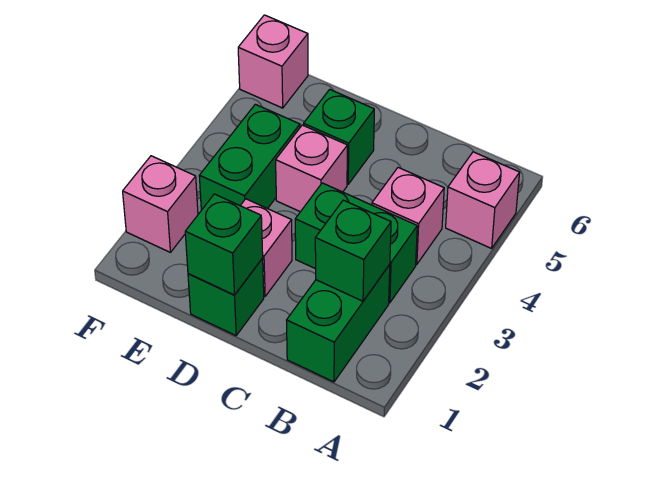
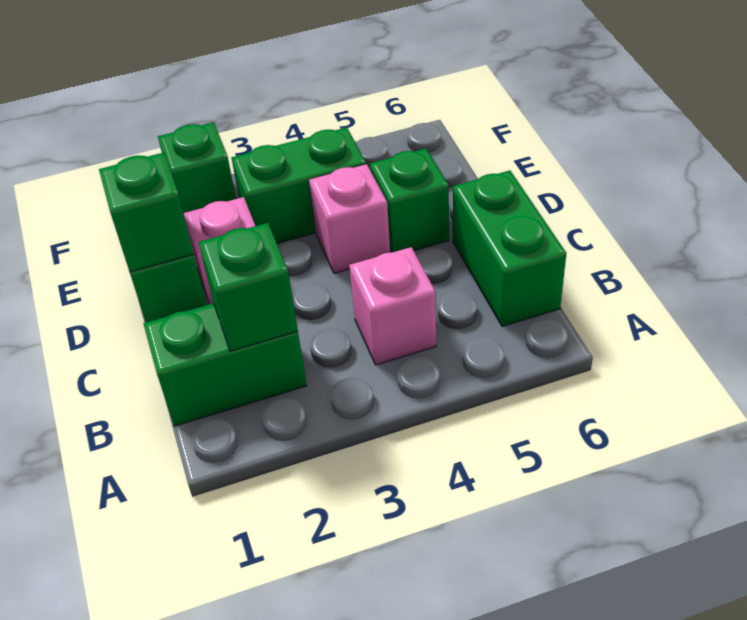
pink brick A5 level 1 -> none
green brick B3:C3 level 1 -> green brick B6:C6 level 1
pink brick F2 level 1 -> green brick F2 level 1
pink brick F6 level 1 -> none

